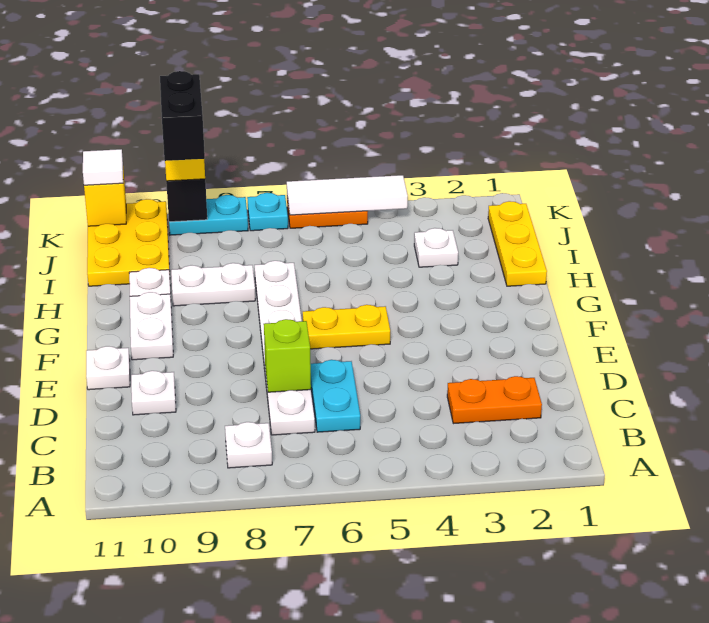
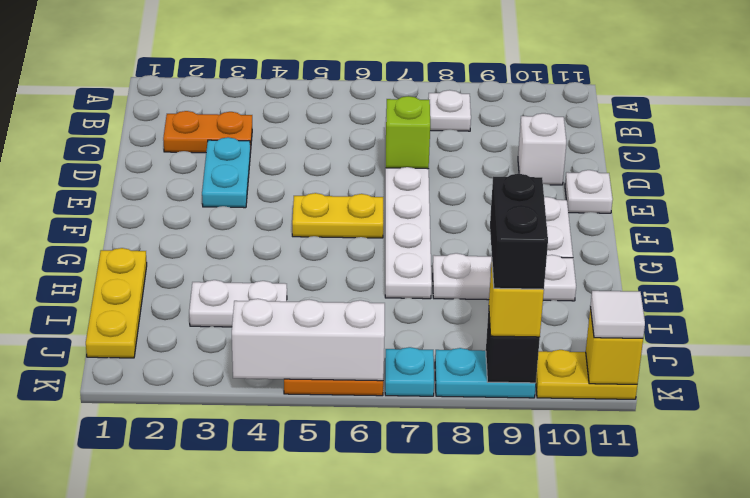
cyan plate C6:D6 level 1 -> cyan plate D3:E3 level 1
white plate D10 level 1 -> white brick D10 level 1
white plate I3 level 1 -> white plate I3:I4 level 1
yellow plate I10:K11 level 1 -> yellow plate K10:K11 level 1
white tile K4:K6 level 2 -> white brick K4:K6 level 2

